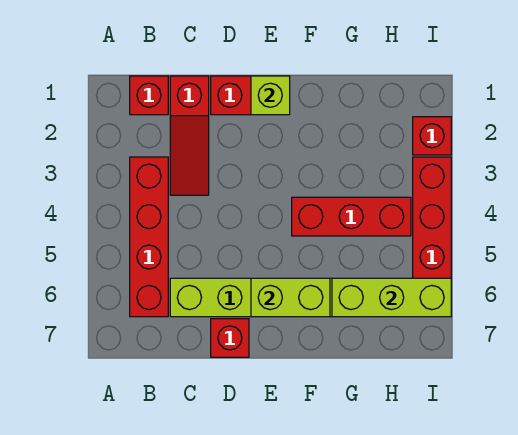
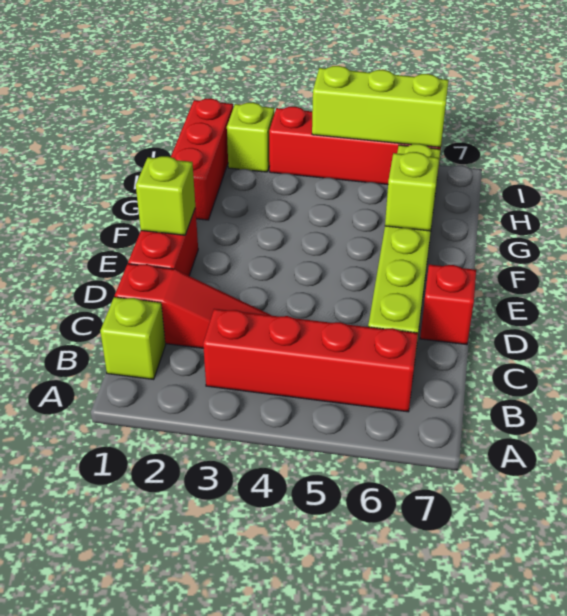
red brick B1 level 1 -> lime brick B1 level 1
lime brick E6:F6 level 2 -> lime brick F6 level 2
red brick F4:H4 level 1 -> red brick G1:I1 level 1
lime brick G6:I6 level 2 -> lime brick I4:I6 level 2
red brick I2 level 1 -> lime brick I2 level 1

